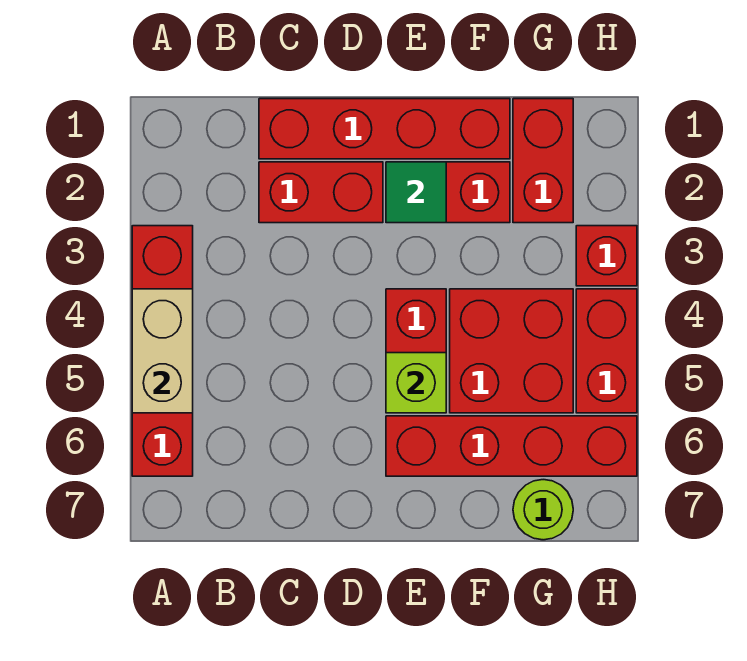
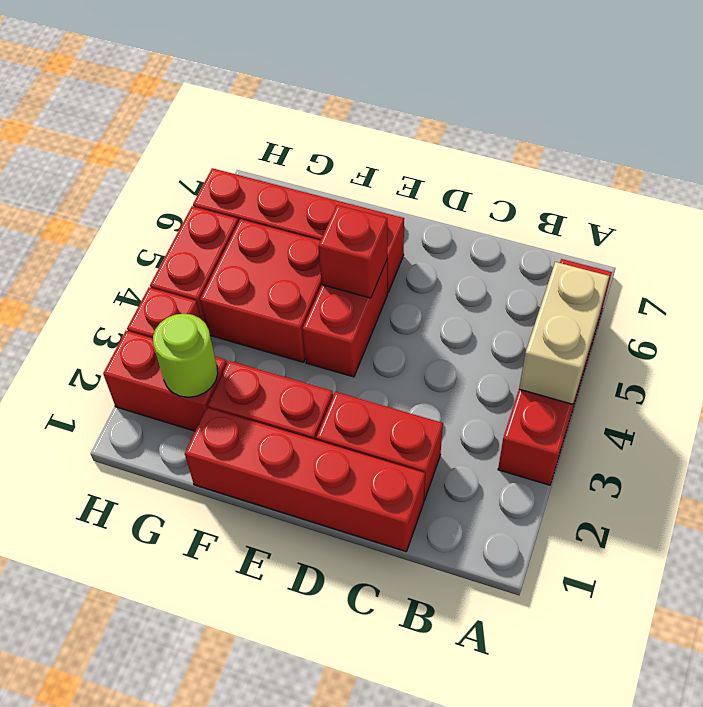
green tile E2 level 2 -> none
lime brick E5 level 2 -> red brick E5 level 2
red brick G1:G2 level 1 -> red brick G2:H2 level 1
lime round brick G7 level 1 -> lime round brick G2 level 2

